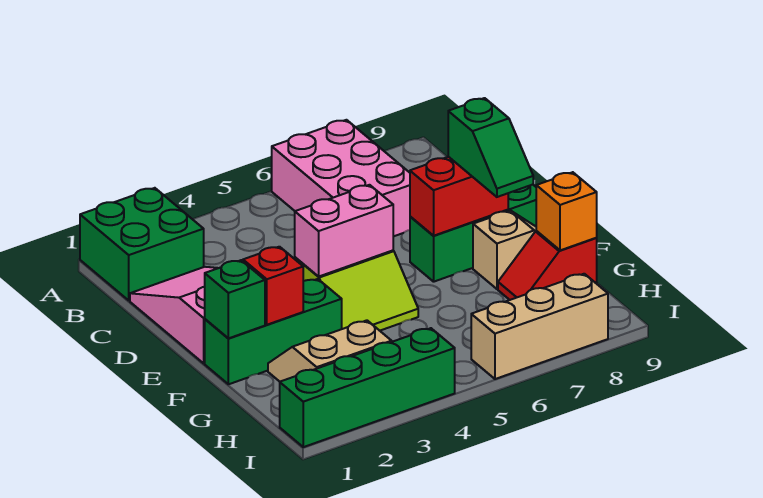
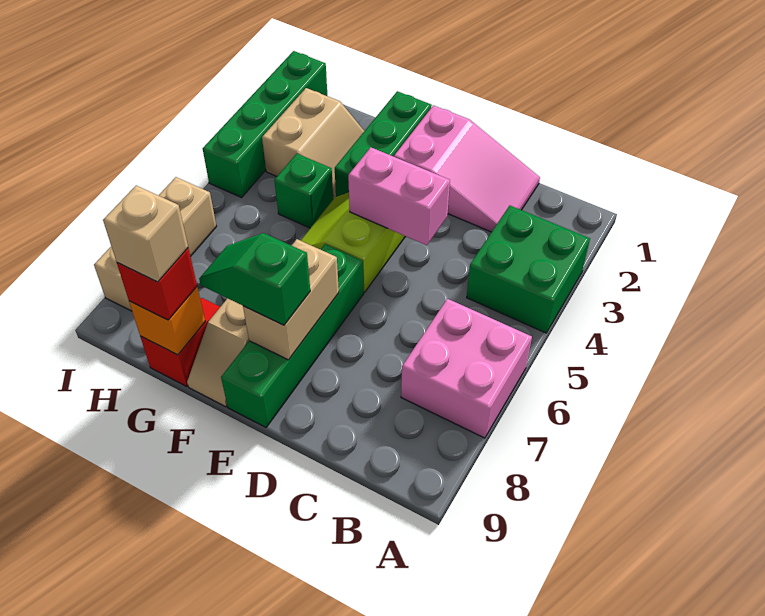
green brick A1:B2 level 1 -> green brick A3:B4 level 1
pink brick A6:C7 level 1 -> pink brick A6:B7 level 1
pink brick E4:E5 level 2 -> pink brick D4:E4 level 2
green brick E7:E9 level 1 -> green brick E6:E9 level 1
red brick E7:E8 level 2 -> tan brick E7:E8 level 2
green brick F1 level 2 -> green brick G4 level 1
red brick F2 level 2 -> red brick G9 level 3
none -> tan brick G9 level 4

